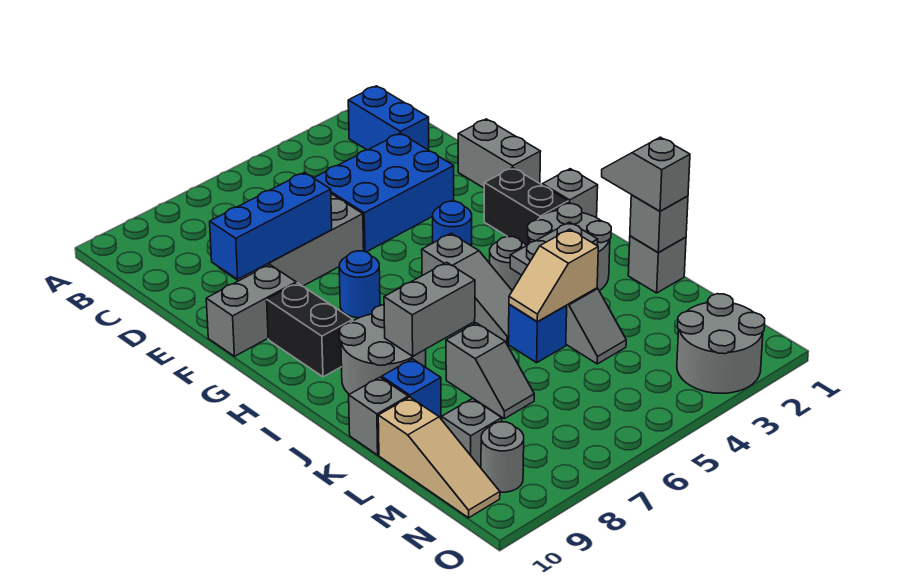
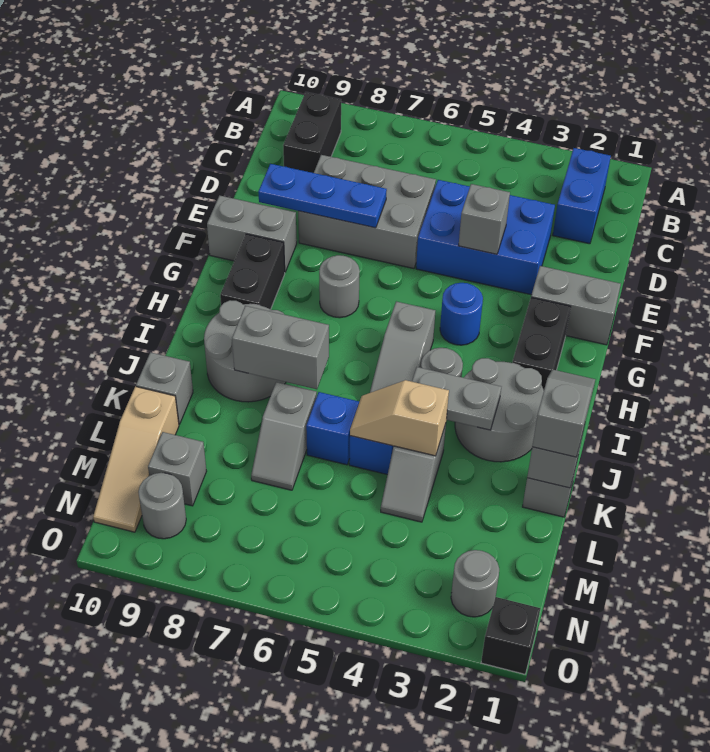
none -> black brick B9:C9 level 1
grey brick E1:F1 level 1 -> grey brick F1:F2 level 1
blue brick E7:E9 level 2 -> blue plate E7:E9 level 2
blue round brick G7 level 1 -> grey round brick G7 level 1
grey brick H1 level 1 -> grey brick E4 level 2
blue brick K9 level 1 -> blue brick K6 level 1
grey round brick N2:O3 level 1 -> grey round brick N2 level 1
none -> black brick O1 level 1

